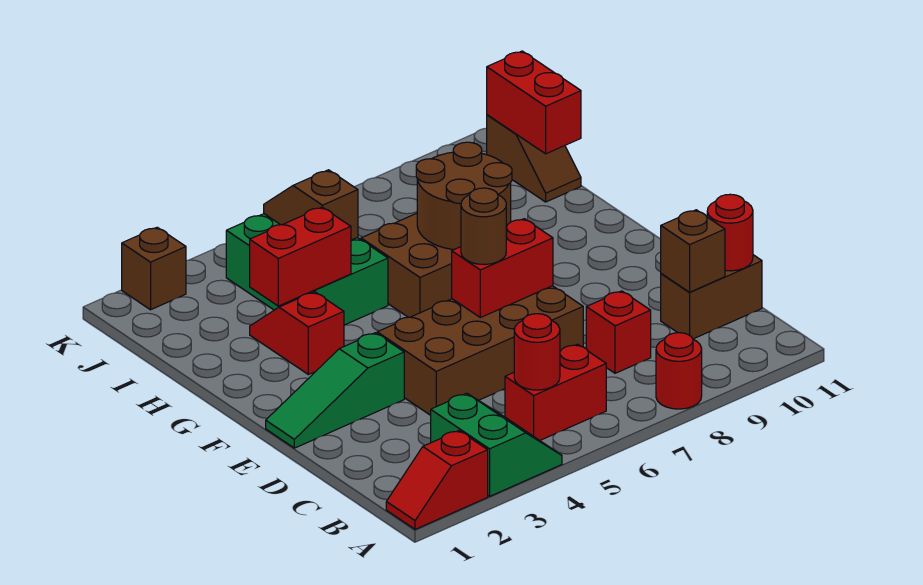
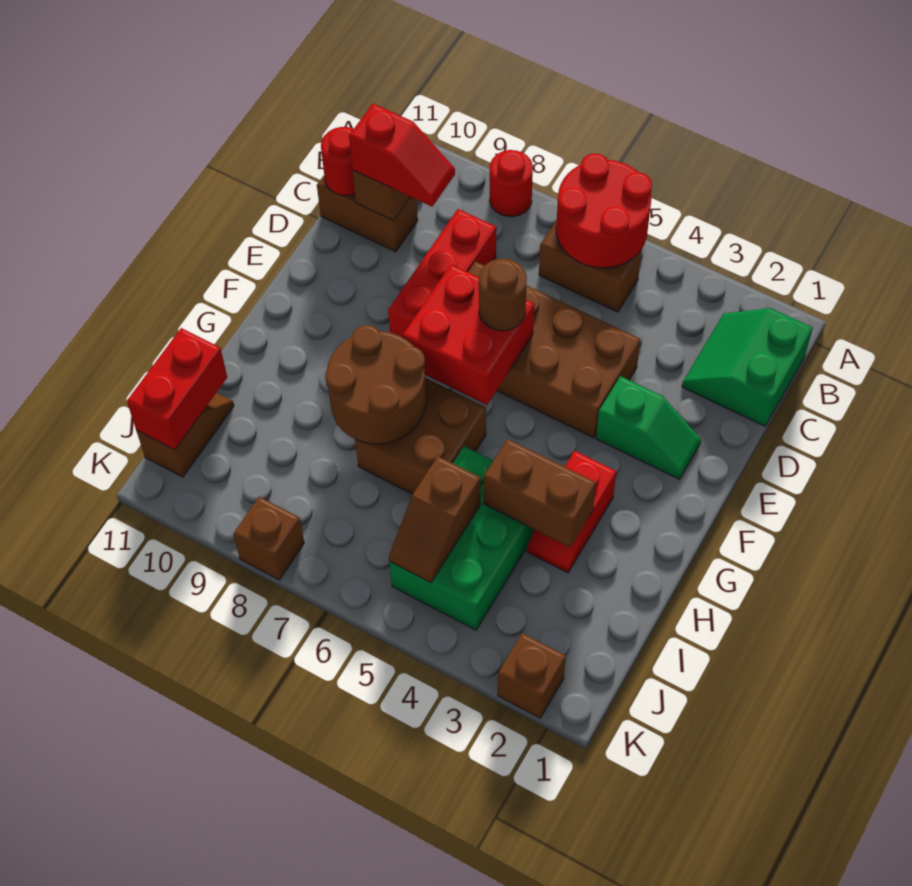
red slope A1:A2 level 1 top 2 -> red slope C9:C10 level 3 top 10
green slope A3:B4 level 1 top 3 -> green slope B1:C2 level 1 top 1
red brick B5:B6 level 1 -> brown brick B5:B6 level 1
red round brick B5 level 2 -> red round brick A5:B6 level 2
red brick C8 level 1 -> red brick C8:E8 level 1
green slope E1:E3 level 1 top 3 -> green slope E2:E3 level 1 top 3
red brick E6:E7 level 2 -> red brick E6:F7 level 2
red brick H3:H4 level 2 -> brown brick H3:H4 level 2
none -> brown brick K8 level 1

